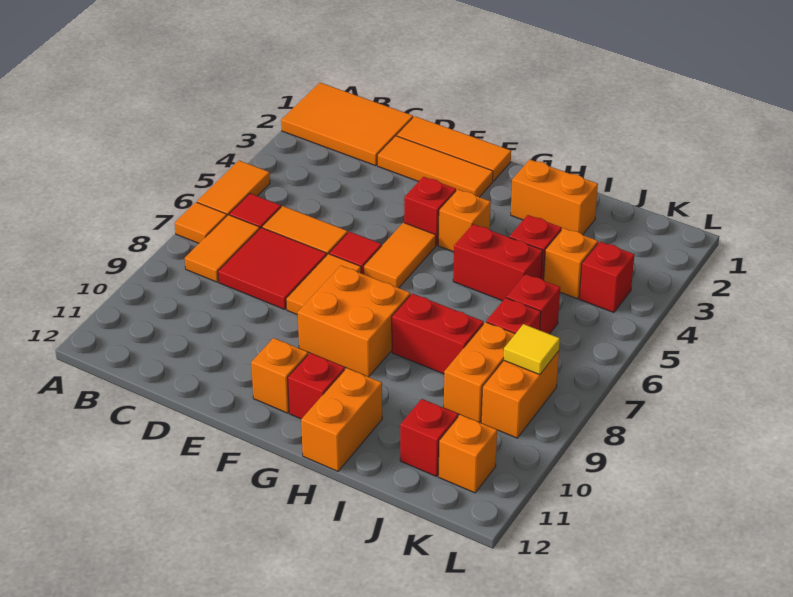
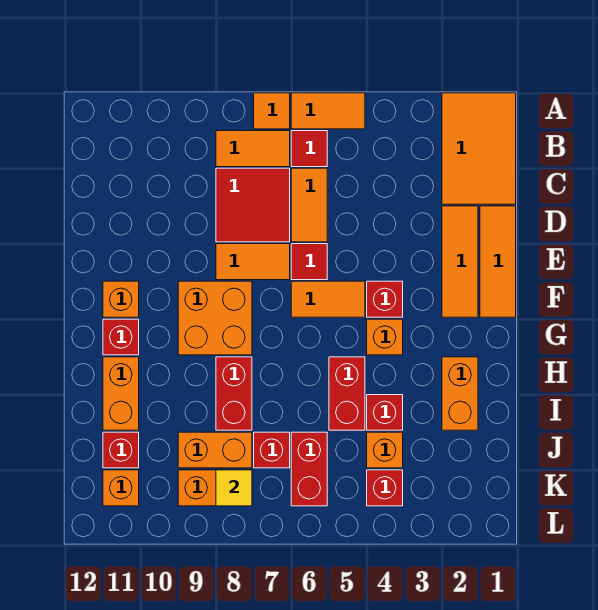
orange brick H11:H12 level 1 -> orange brick H11:I11 level 1
red brick J6 level 1 -> red brick J6:K6 level 1

